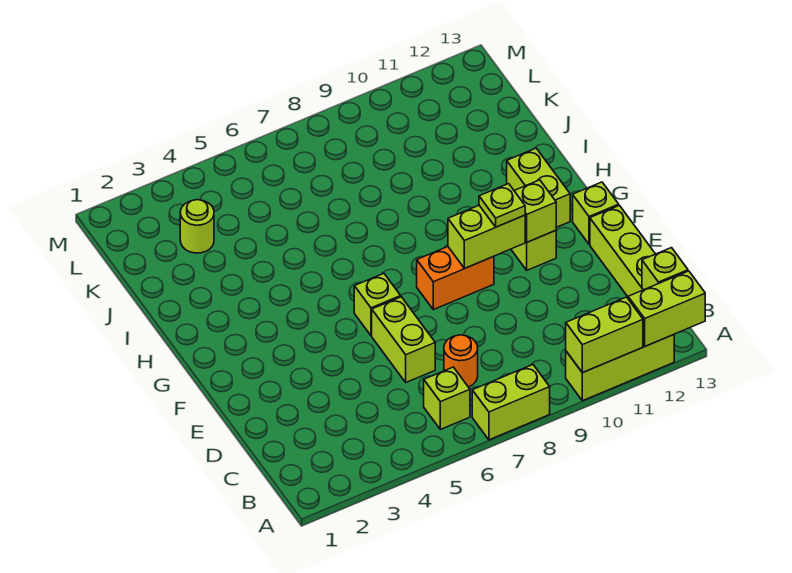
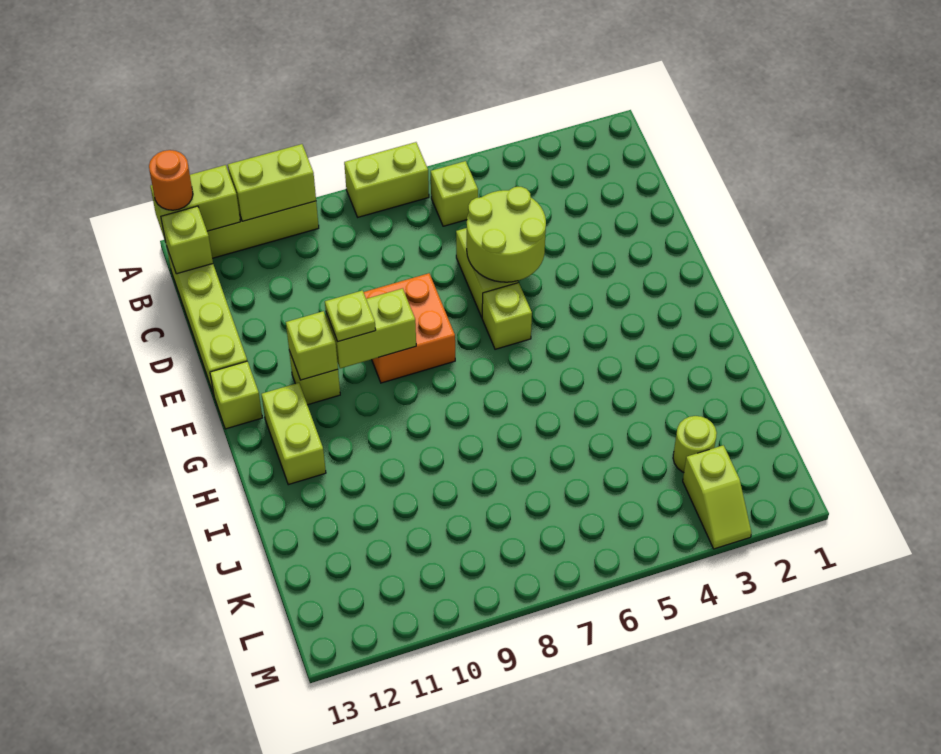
orange round brick C7 level 1 -> orange round brick A13 level 3
none -> lime round brick D5:E6 level 2
orange brick F8:F9 level 1 -> orange brick E8:F9 level 1
none -> lime slope L3:M3 level 1 top L

